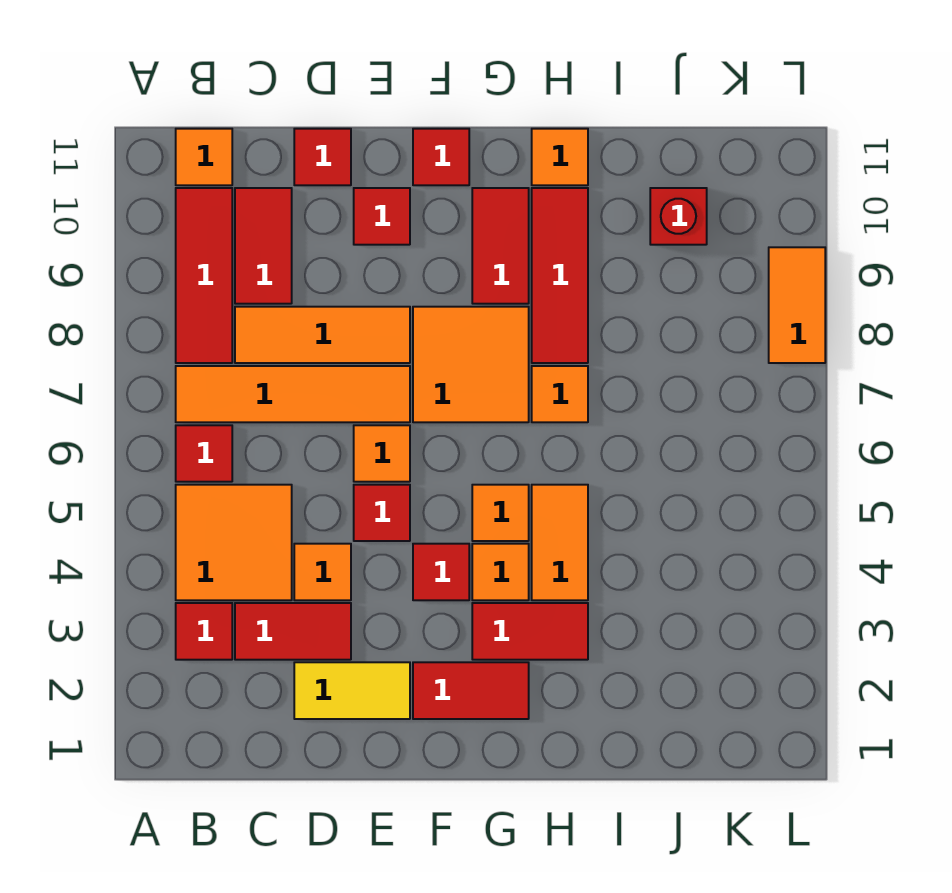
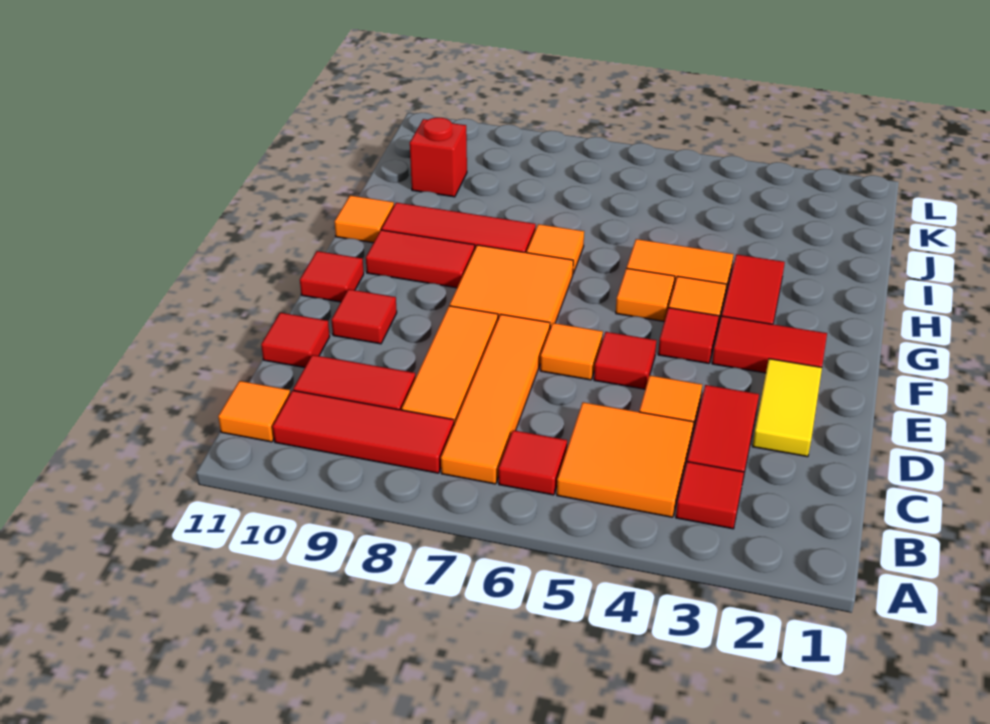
red tile F2:G2 level 1 -> red tile F2:F3 level 1
orange tile L8:L9 level 1 -> none

